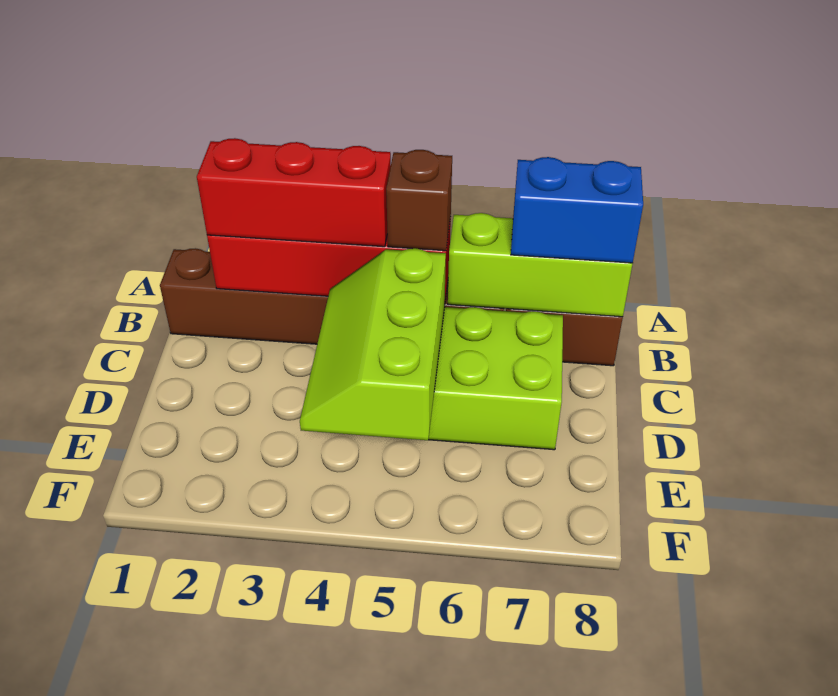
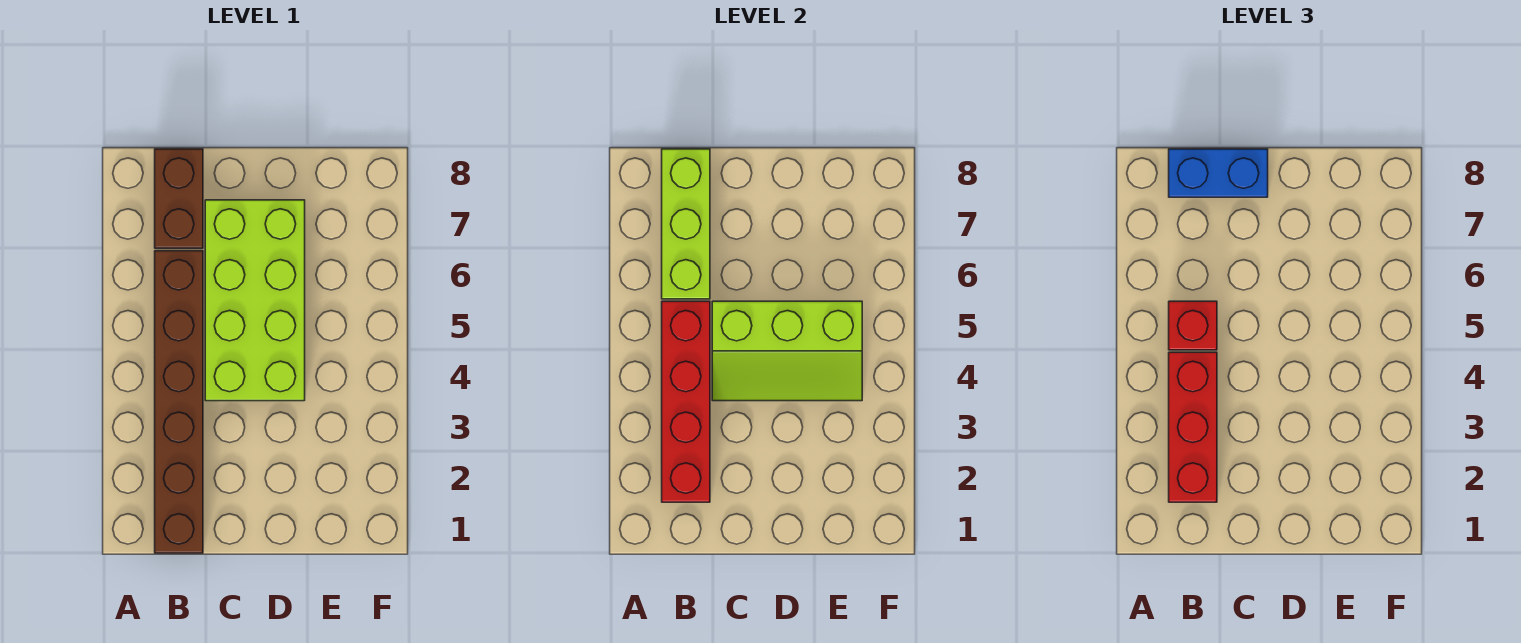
brown brick B5 level 3 -> red brick B5 level 3
blue brick B7:B8 level 3 -> blue brick B8:C8 level 3

